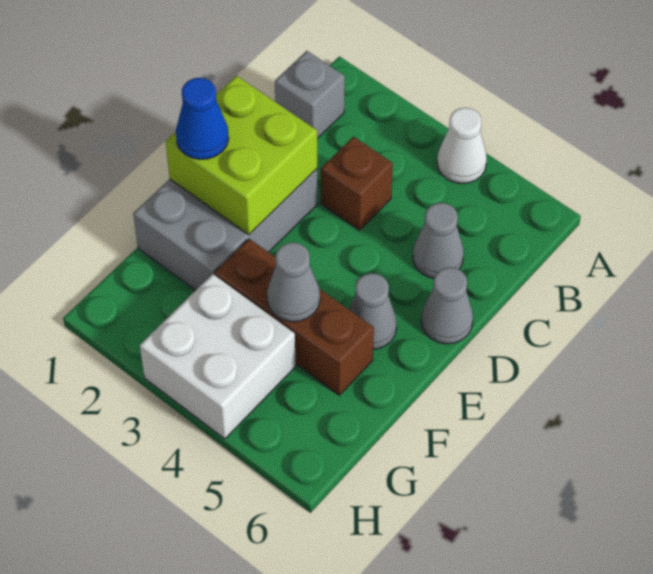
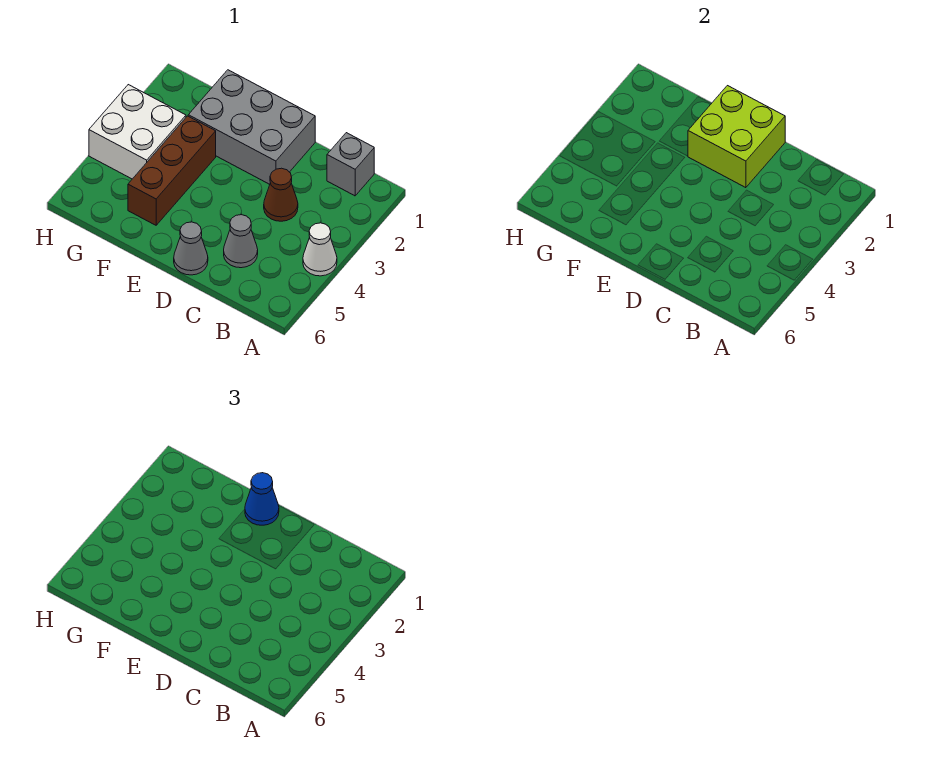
brown brick C3 level 1 -> brown cone C3 level 1
grey cone E5 level 1 -> none
grey cone F4 level 2 -> none

